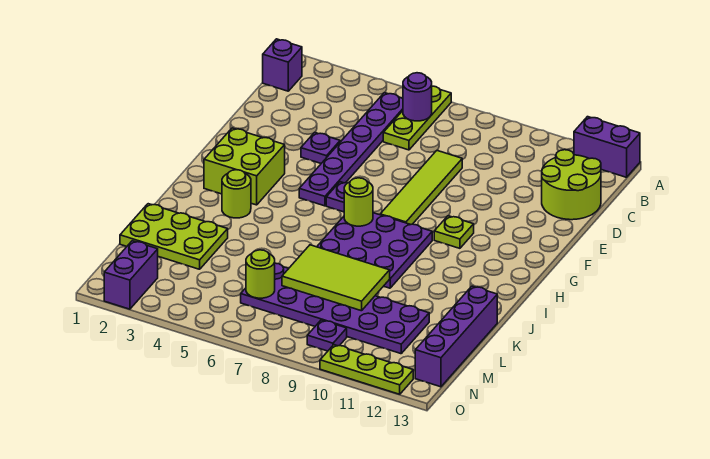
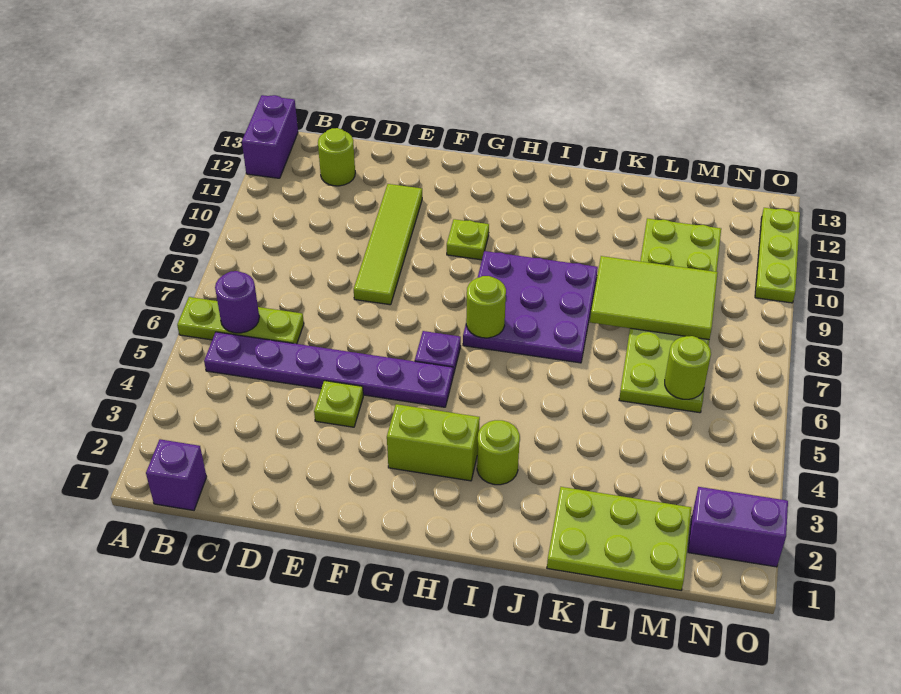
lime round brick C12:D13 level 1 -> lime round brick C12 level 1
lime tile D8:G8 level 1 -> lime tile E8:E11 level 1
purple plate E4 level 1 -> lime plate E4 level 1
lime brick G2:H3 level 1 -> lime brick G3:H3 level 1
lime plate K1:L3 level 1 -> lime plate K1:M2 level 1
lime tile K7:L9 level 2 -> lime tile K8:M9 level 2
purple brick K13:N13 level 1 -> none
purple plate L6:M11 level 1 -> lime plate L6:M11 level 1
purple plate N9 level 1 -> none

